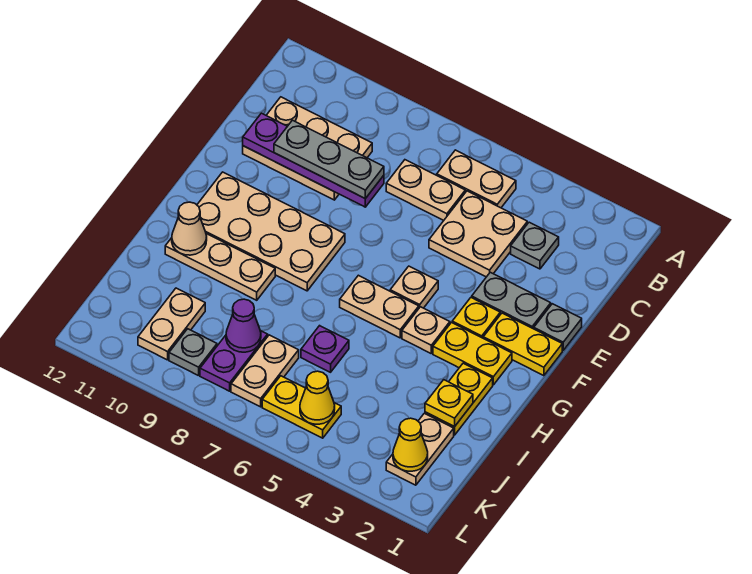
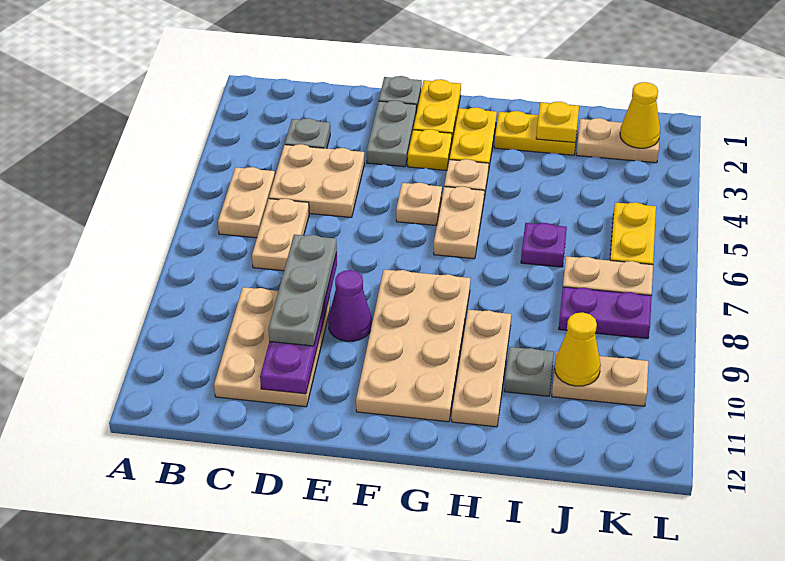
tan cone H11 level 2 -> none
purple cone J8 level 2 -> purple cone E9 level 1
yellow cone K5 level 2 -> yellow cone J10 level 2
grey plate K9 level 1 -> grey plate I10 level 1

